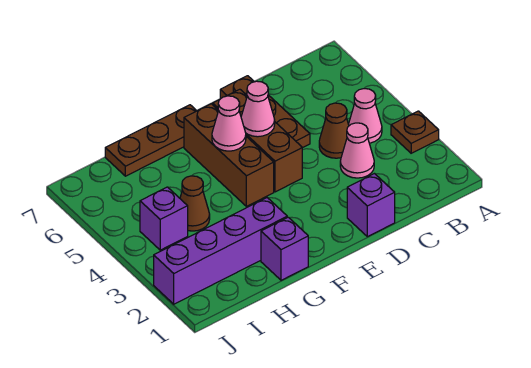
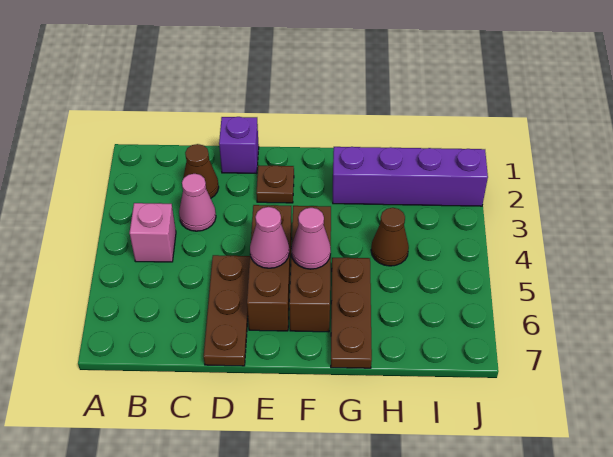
brown plate A3 level 1 -> brown plate E2 level 1
pink cone B4 level 1 -> pink brick B4 level 1
brown cone C4 level 1 -> brown cone C2 level 1
brown plate F7:H7 level 1 -> brown plate G5:G7 level 1
purple brick G1 level 1 -> none
purple brick I4 level 1 -> none

